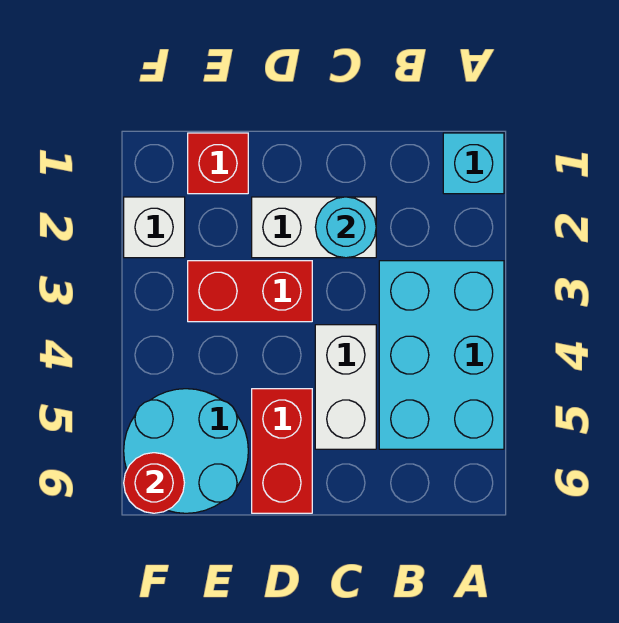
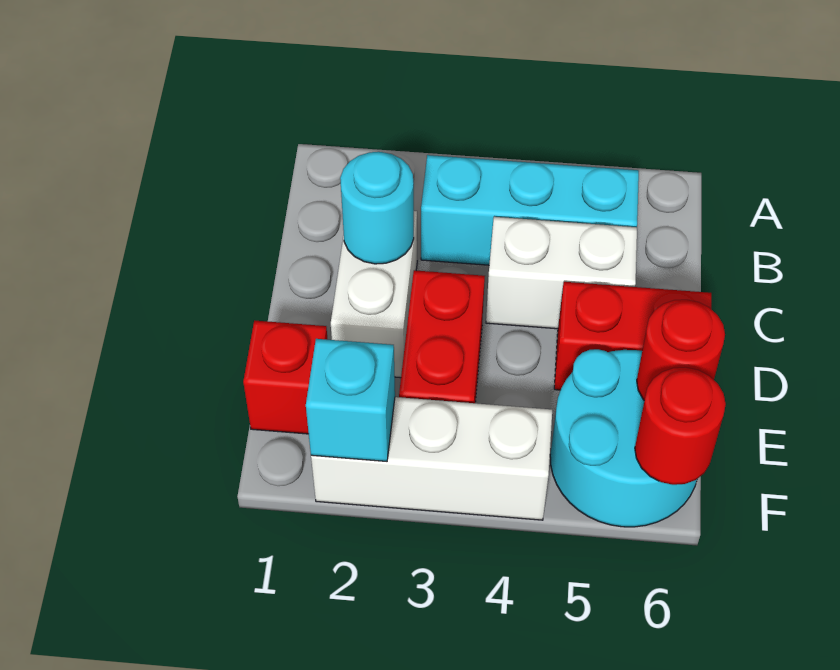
cyan brick A1 level 1 -> cyan brick F2 level 2
cyan brick A3:B5 level 1 -> cyan brick B3:B5 level 1
none -> red round brick E6 level 2
white brick F2 level 1 -> white brick F2:F4 level 1

